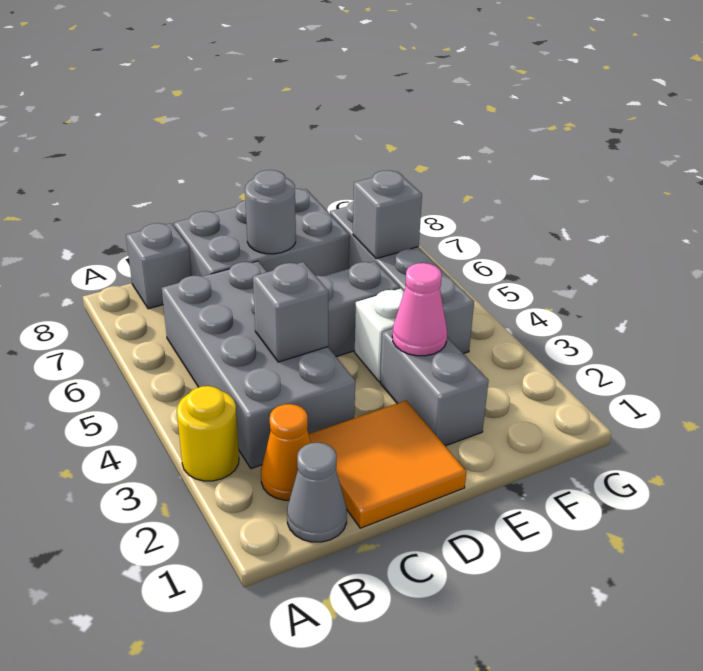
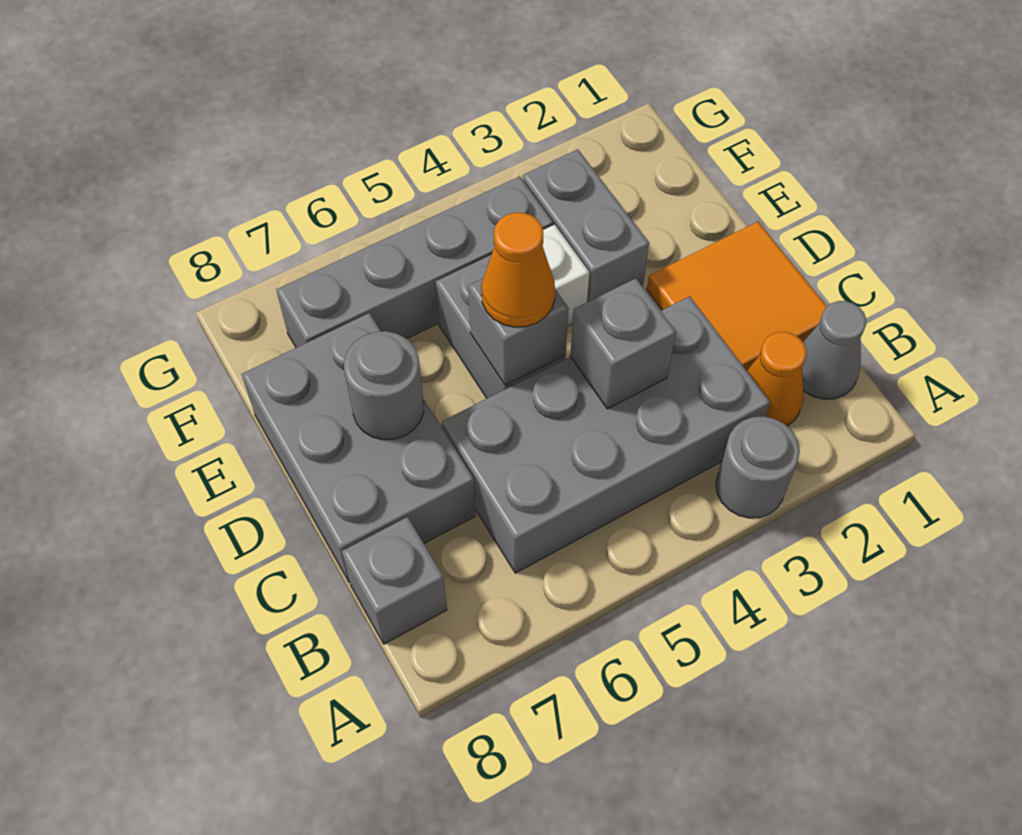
yellow round brick A3 level 1 -> grey round brick A3 level 1
none -> orange cone D5 level 3
grey brick E2:E3 level 1 -> grey brick E3:F3 level 1
pink cone E3 level 2 -> none
grey brick F6 level 2 -> grey brick D5 level 2

